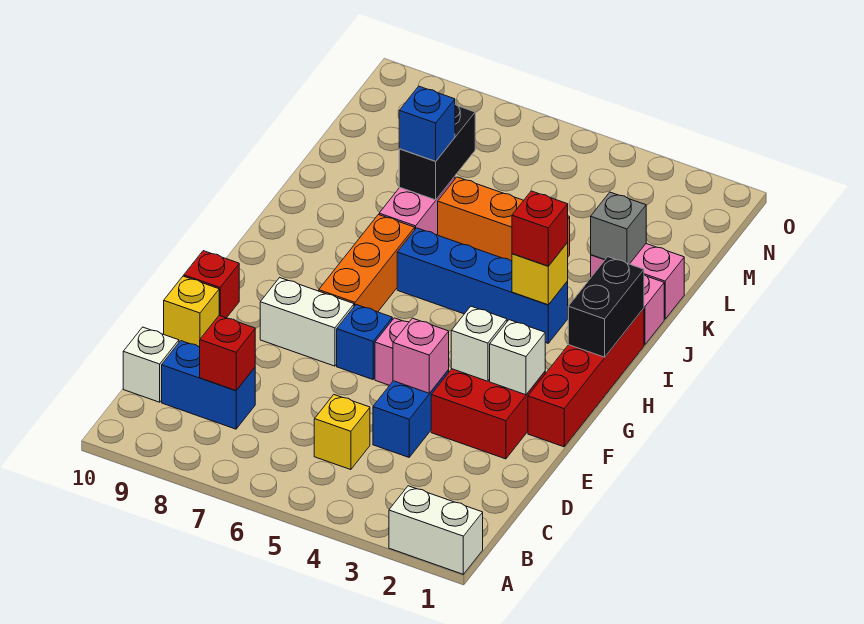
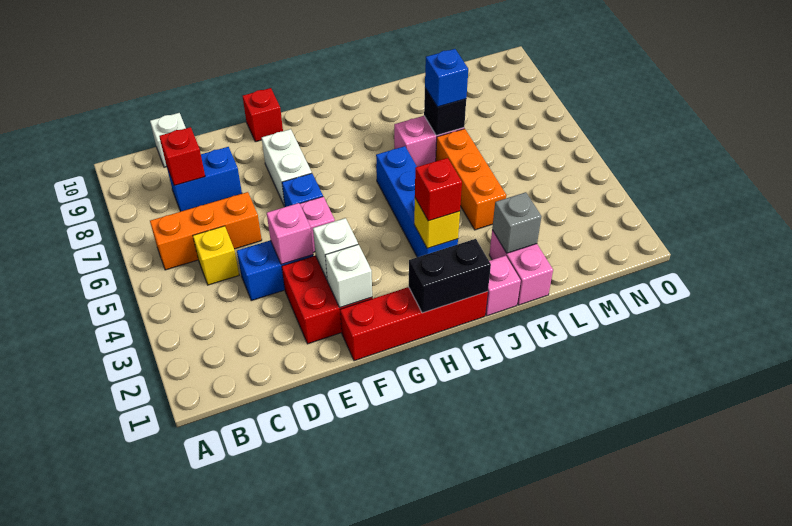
white brick A1:A2 level 1 -> none
blue brick C8:C9 level 1 -> blue brick C8:D8 level 1
yellow brick E10 level 1 -> none
orange brick G7:I7 level 1 -> orange brick B6:D6 level 1
black brick K7:L7 level 2 -> black brick K7 level 2

